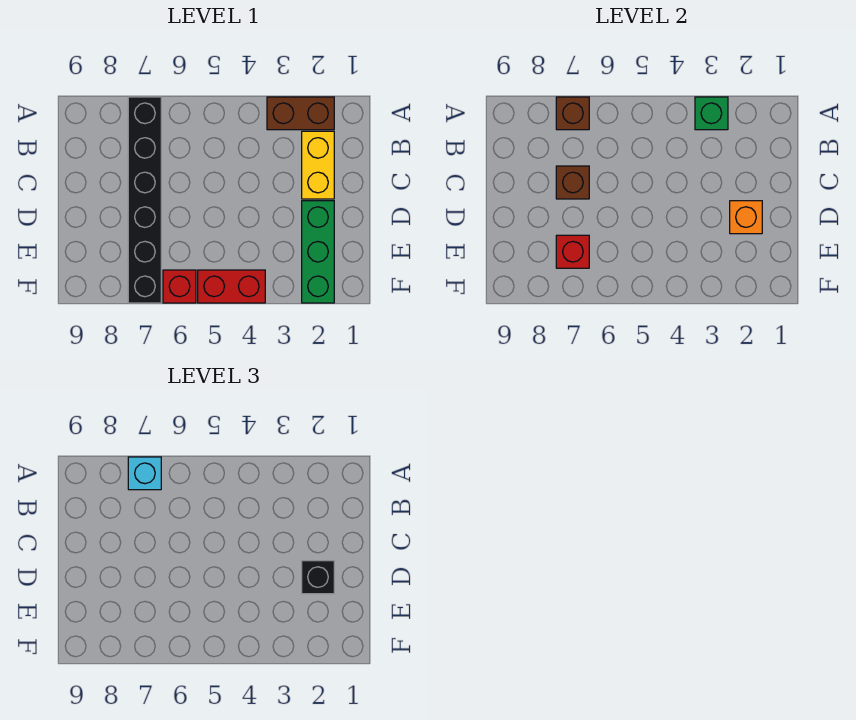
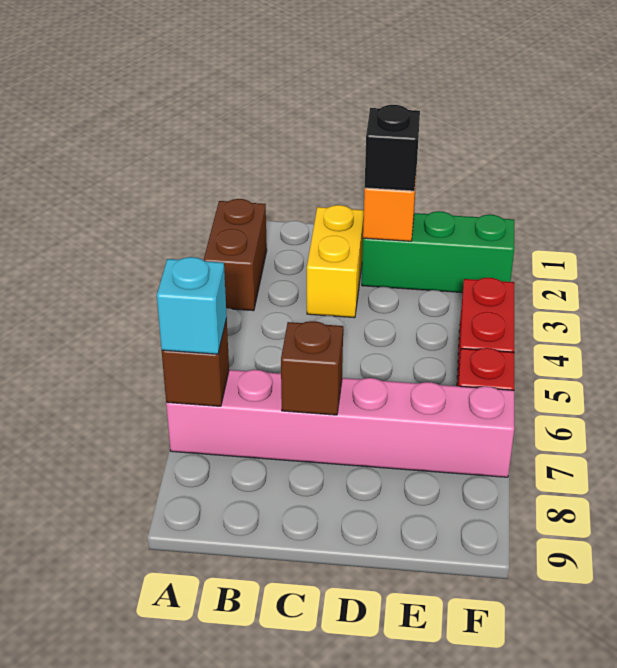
green brick A3 level 2 -> none
black brick A7:F7 level 1 -> pink brick A7:F7 level 1
yellow brick B2:C2 level 1 -> yellow brick C2:C3 level 1
red brick E7 level 2 -> none

